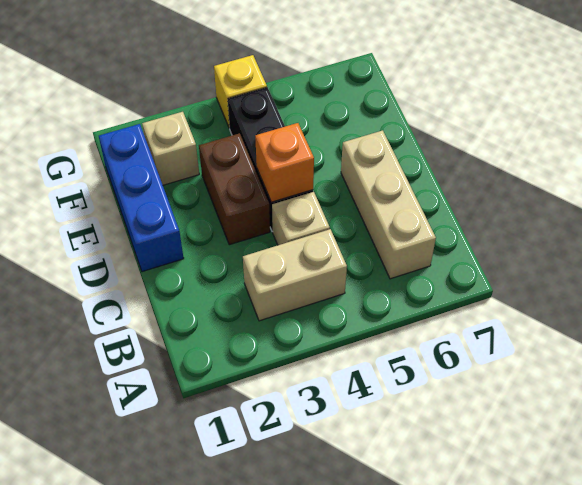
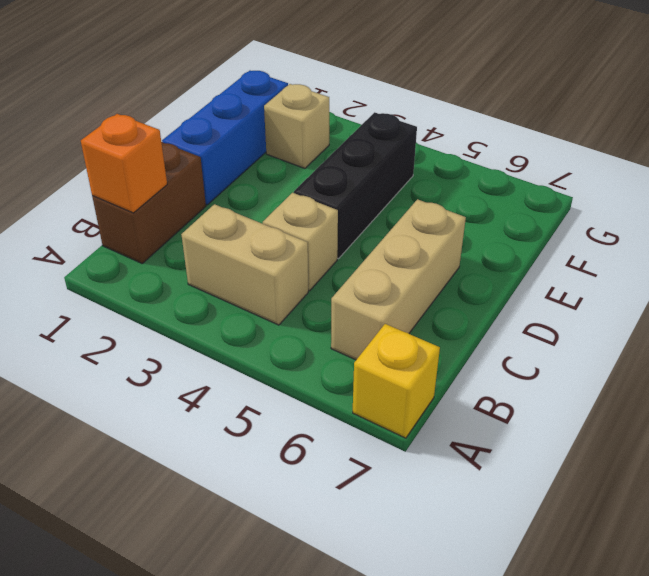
brown brick D3:E3 level 1 -> brown brick B1:C1 level 1
orange brick D4 level 2 -> orange brick B1 level 2
yellow brick G4 level 1 -> yellow brick A7 level 1

